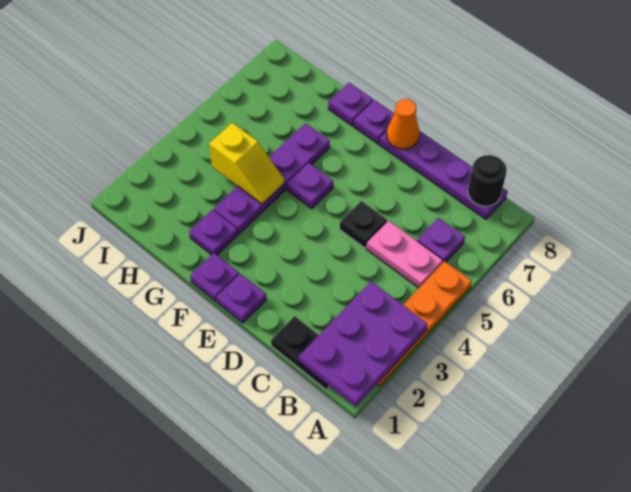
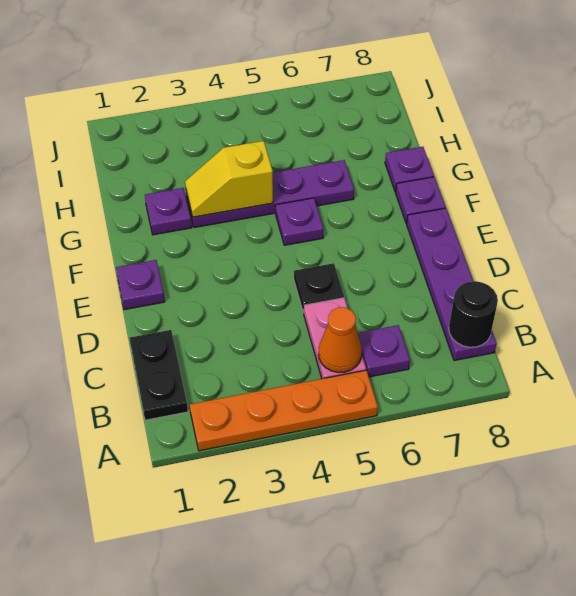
purple plate A1:B3 level 2 -> none
orange cone E8 level 2 -> orange cone B5 level 2
purple plate F1 level 1 -> none
yellow slope G4:H4 level 2 top H -> yellow slope G3:G4 level 2 top 4

